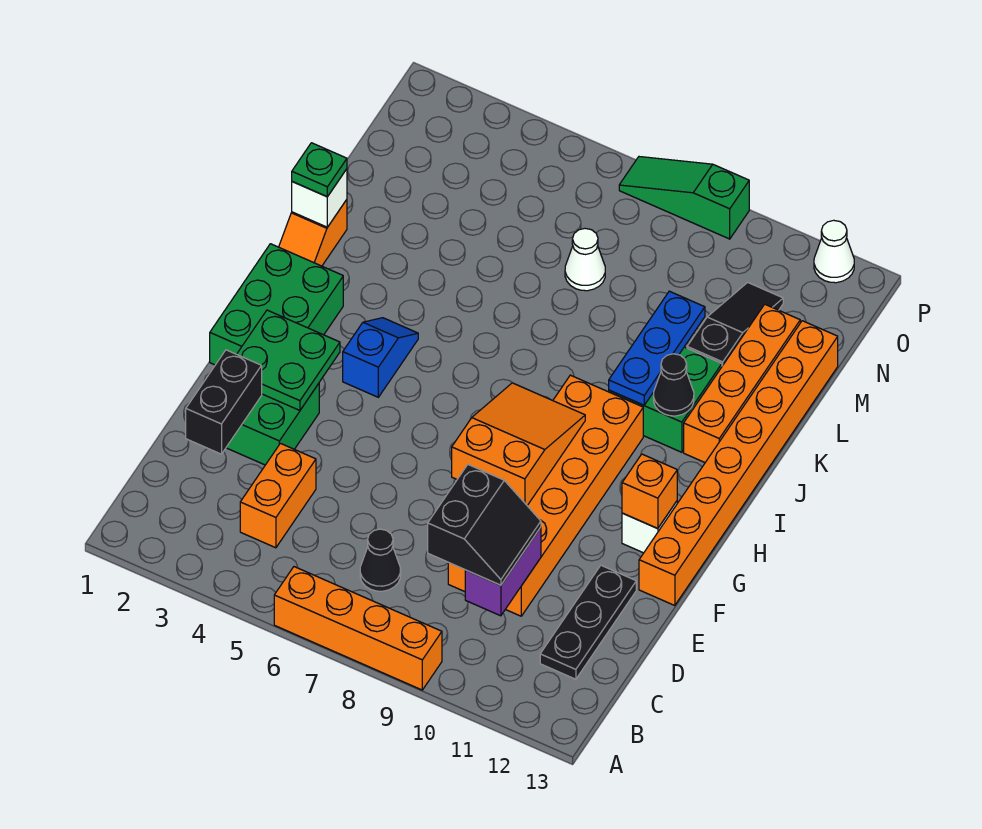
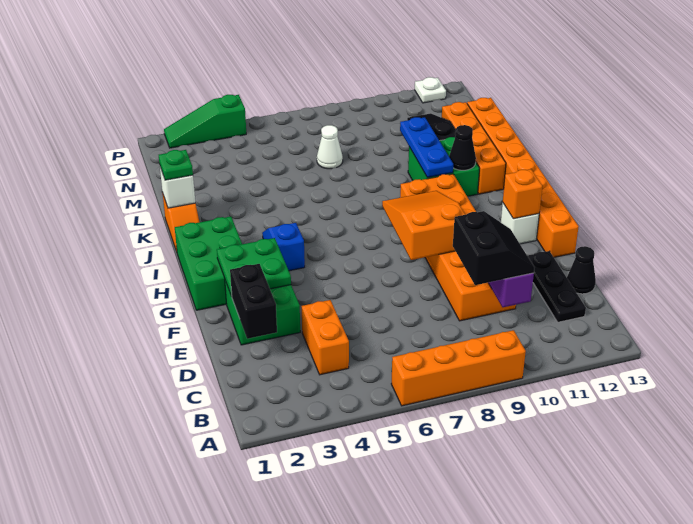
black cone C7 level 1 -> black cone D13 level 1
green slope P7:P9 level 1 top 9 -> green slope P2:P4 level 1 top 4
white cone P12 level 1 -> white plate P12 level 1

